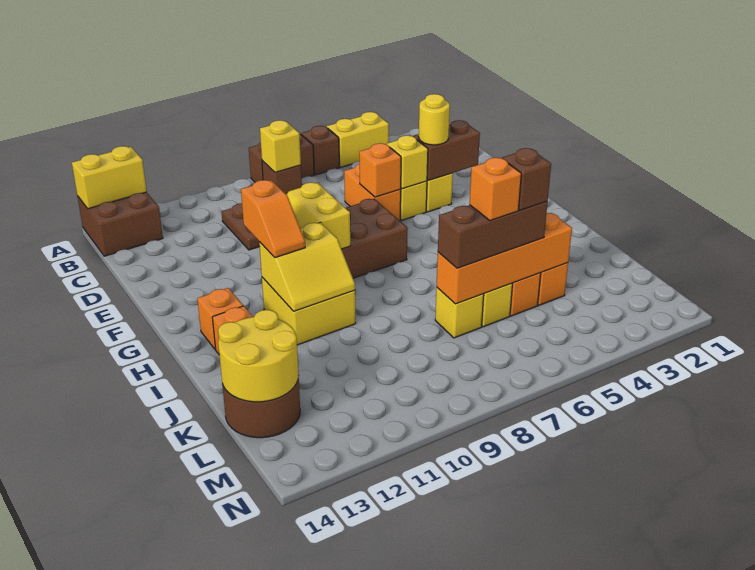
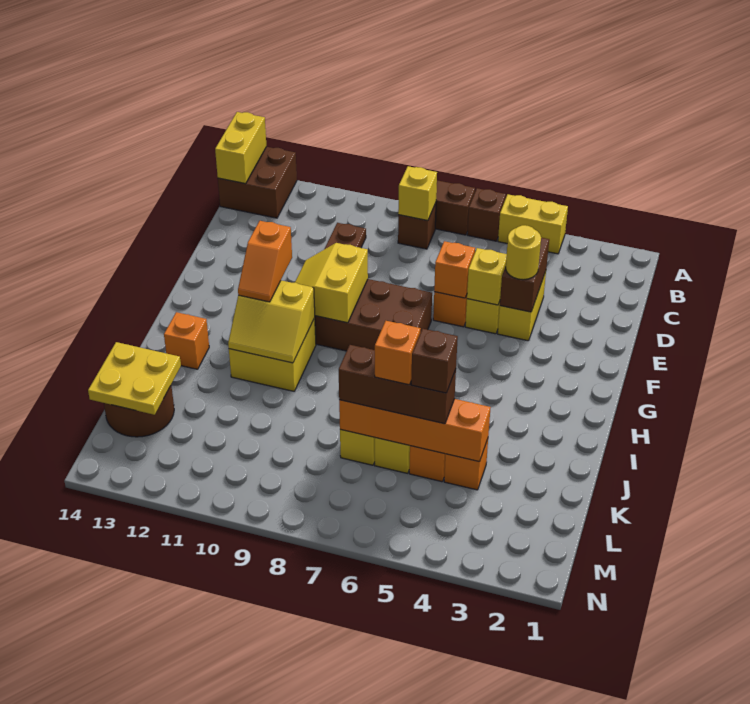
yellow brick A13:A14 level 2 -> yellow brick A14:B14 level 2
brown brick E3:E4 level 2 -> brown brick D4:E4 level 2
orange brick H13 level 1 -> none
yellow round brick K13:L14 level 2 -> yellow plate K13:L14 level 2

